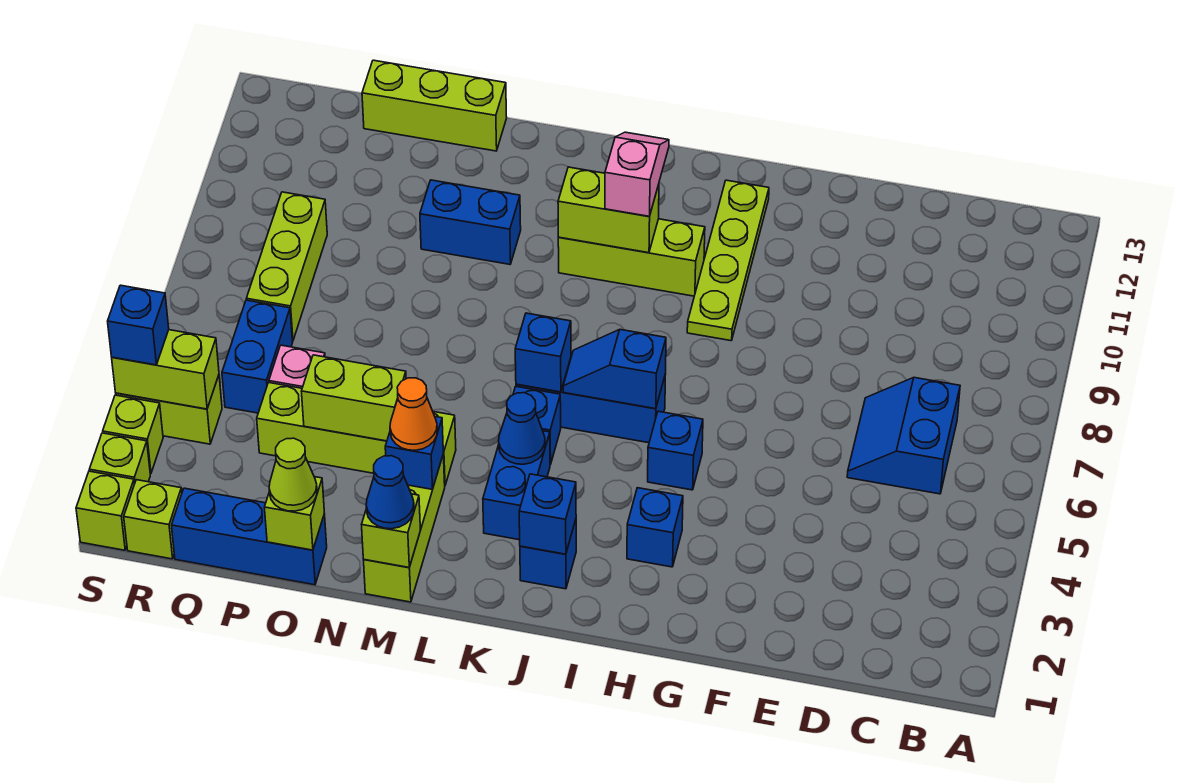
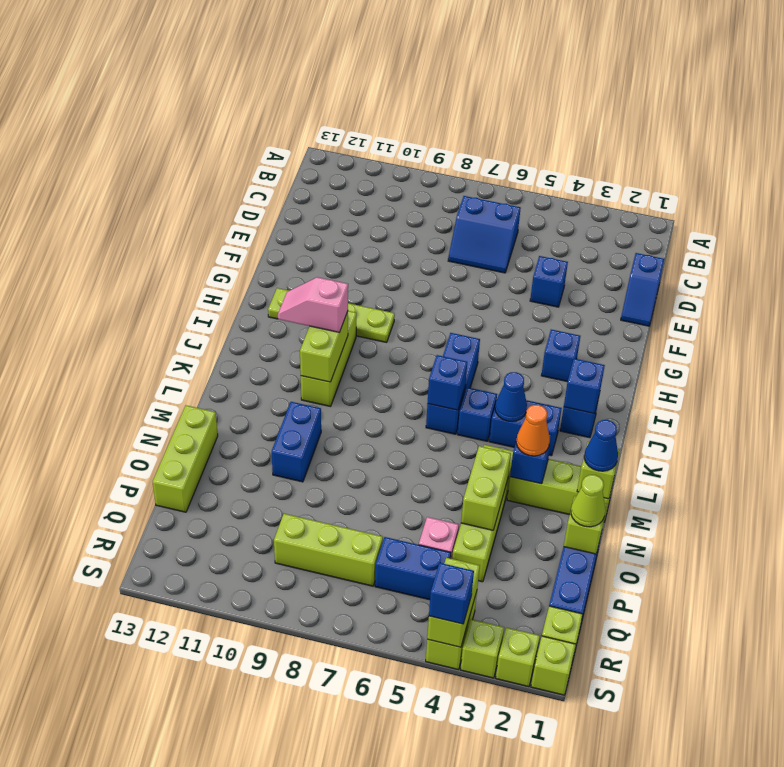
blue brick H5 level 1 -> blue brick E4 level 1
blue slope I6:J6 level 2 top I -> blue slope D1:E1 level 1 top D

